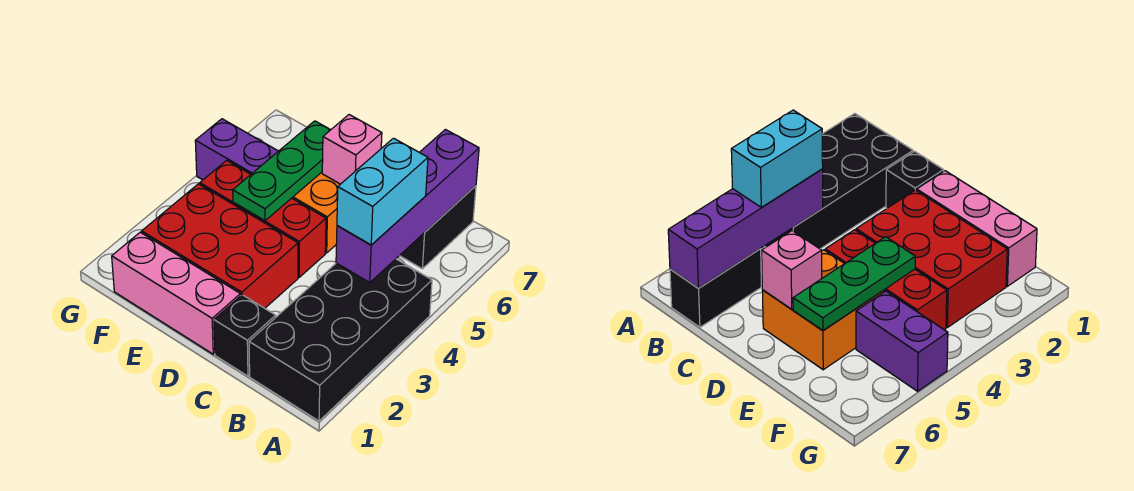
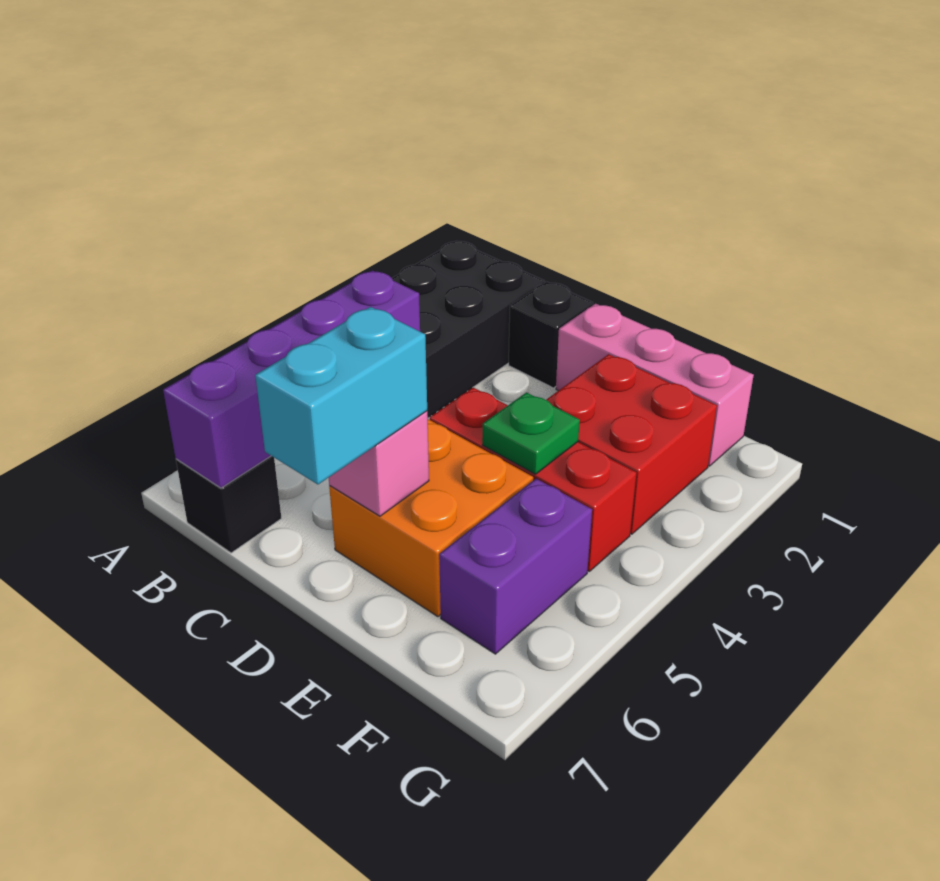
cyan brick B4:B5 level 3 -> cyan brick D6:D7 level 3
black brick B6:B7 level 1 -> black brick B7 level 1
red brick D2:F3 level 1 -> red brick E2:F3 level 1
green plate E4:E6 level 2 -> green plate E4 level 2
purple brick F5:G5 level 1 -> purple brick F5:F6 level 1

